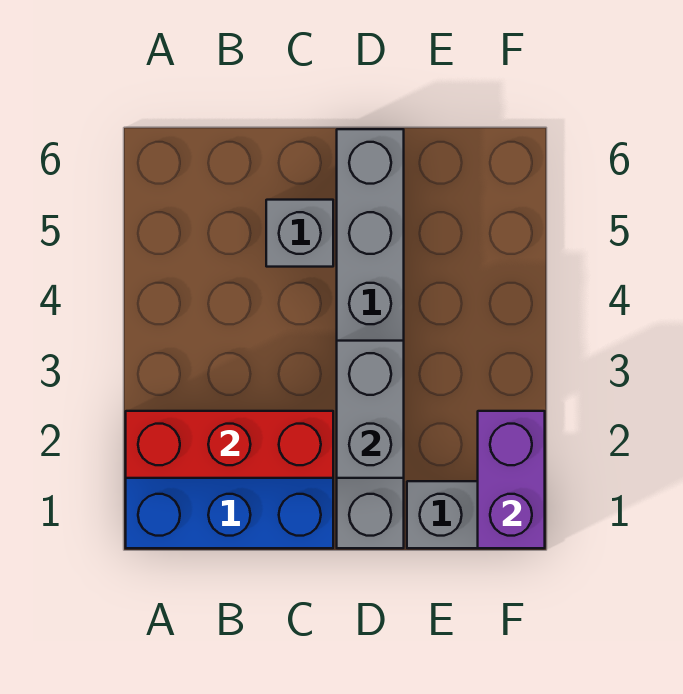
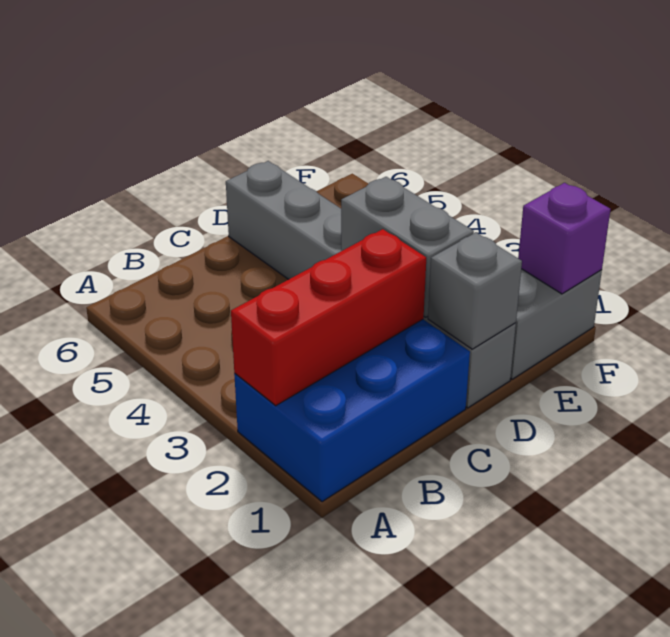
grey brick C5 level 1 -> grey brick D1 level 2
purple brick F1:F2 level 2 -> purple brick F1 level 2

